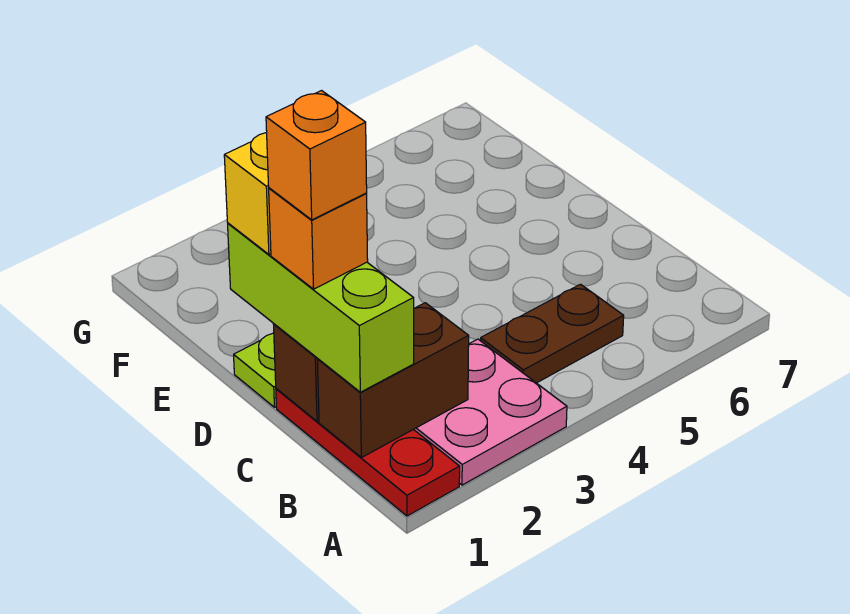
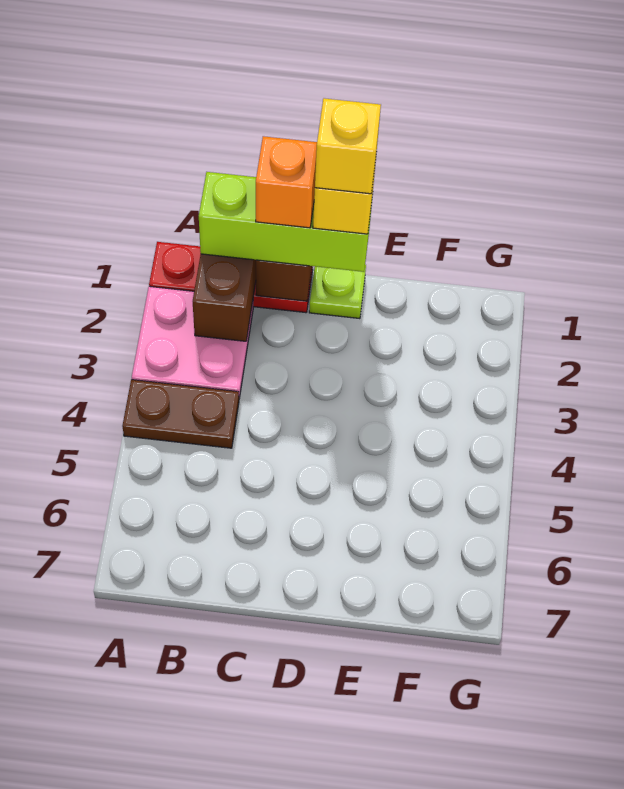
brown plate B4:B5 level 1 -> brown plate A4:B4 level 1
orange brick C1 level 5 -> none
none -> yellow brick D1 level 5

